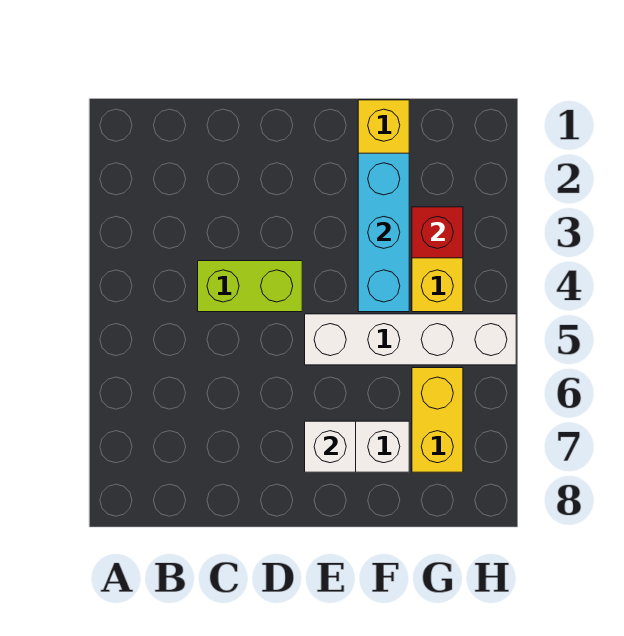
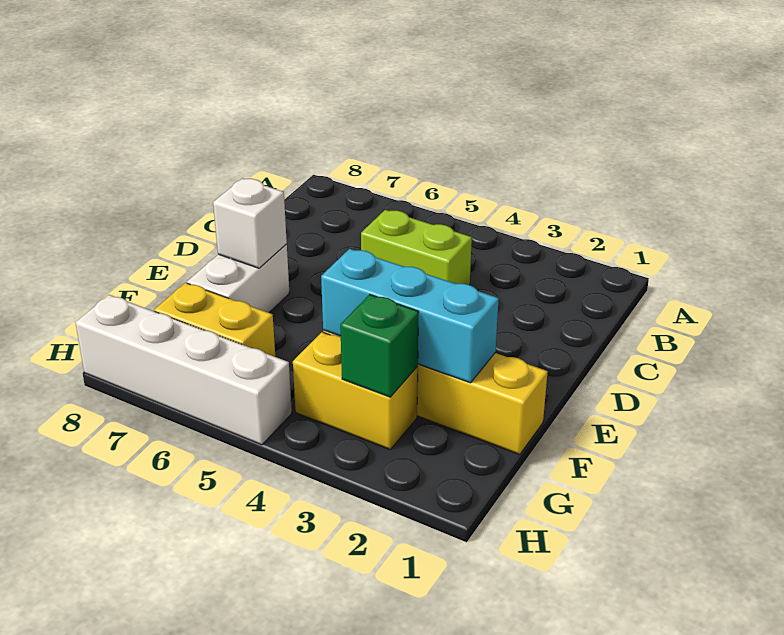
lime brick C4:D4 level 1 -> lime brick C4:C5 level 1
white brick E5:H5 level 1 -> white brick H5:H8 level 1
red brick G3 level 2 -> green brick G3 level 2

